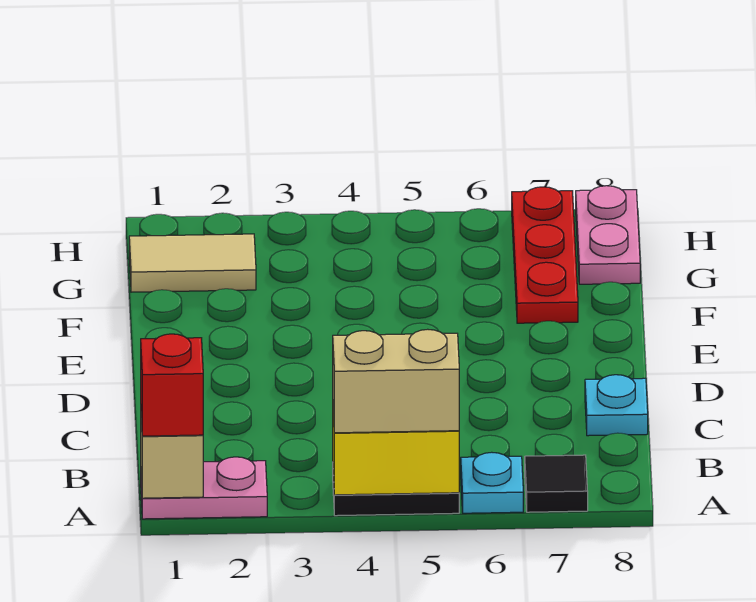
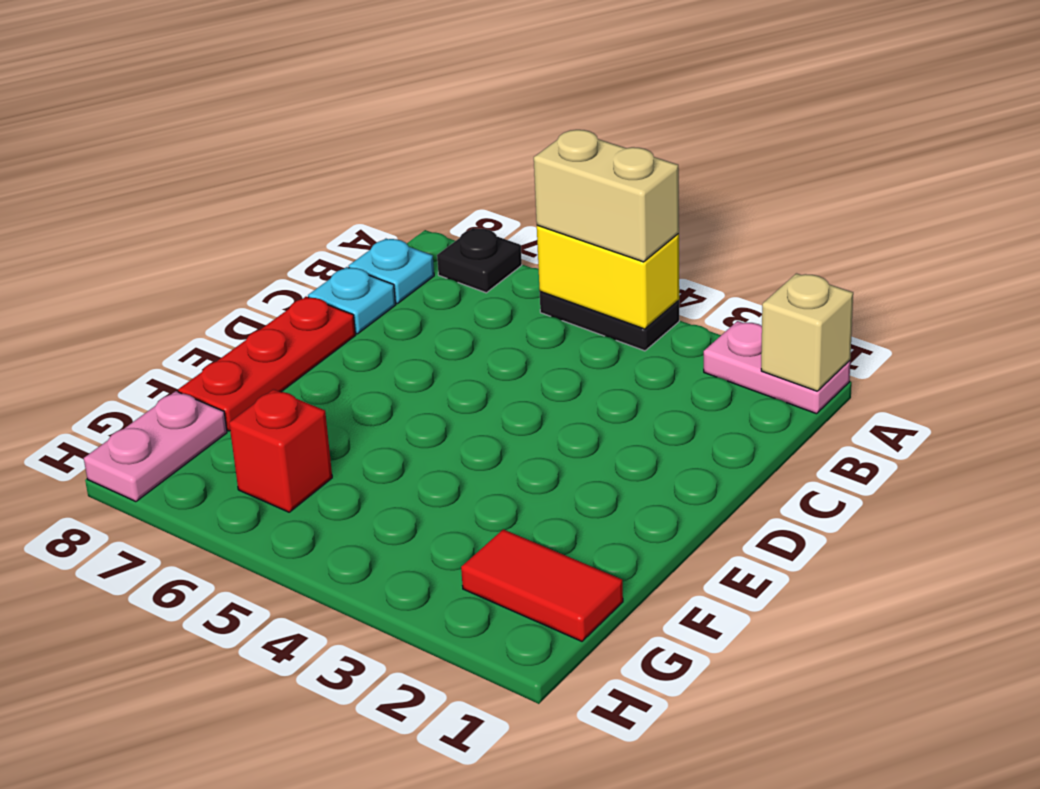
red brick A1 level 3 -> red brick G6 level 1
cyan plate A6 level 1 -> cyan plate B8 level 1
black tile A7 level 1 -> black plate A7 level 1
red plate F7:H7 level 1 -> red plate D8:F8 level 1
tan tile G1:G2 level 1 -> red tile G1:G2 level 1

